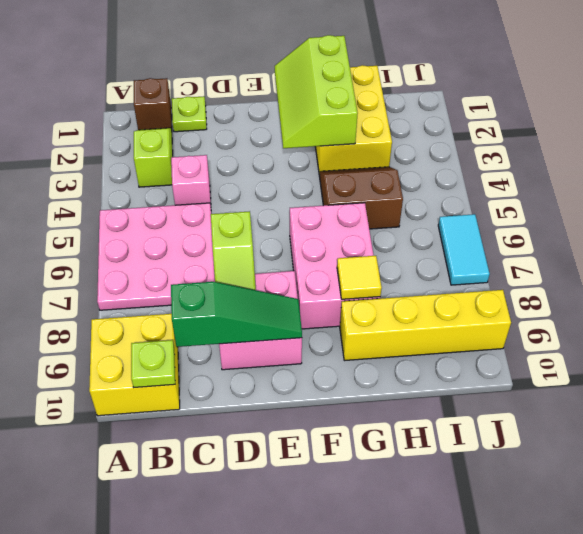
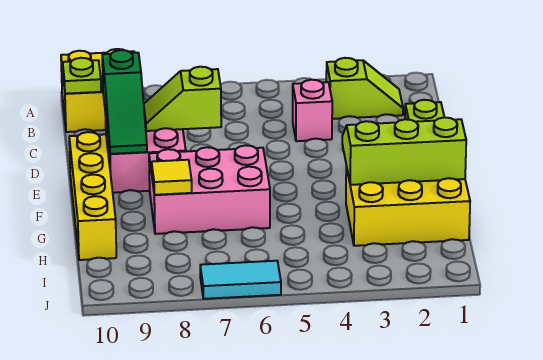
pink plate A5:C7 level 1 -> none
brown brick B1 level 1 -> none
brown slope G4:H5 level 1 top 5 -> none
yellow brick G9:J9 level 1 -> yellow brick E10:H10 level 1

